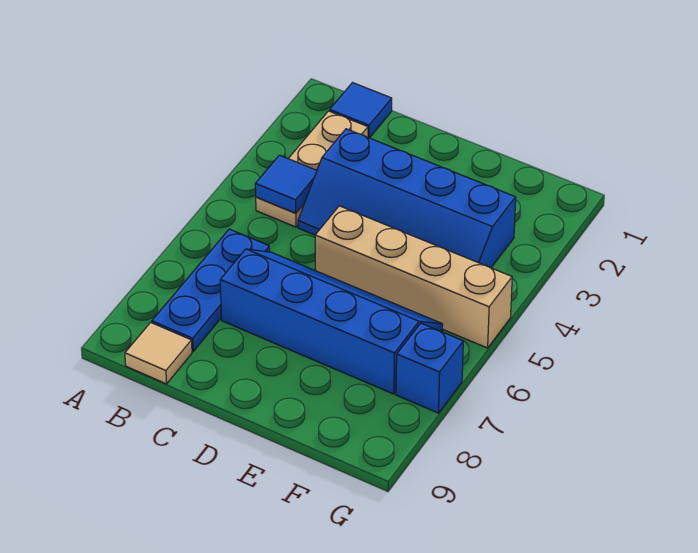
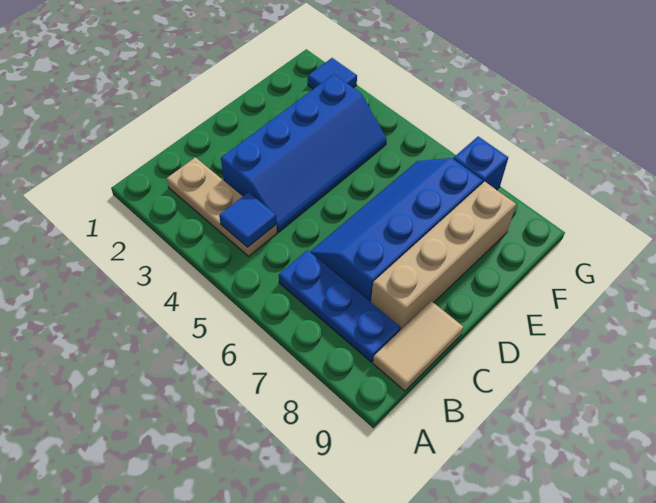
blue tile B1 level 1 -> blue tile G2 level 1
tan tile B9 level 1 -> tan tile B9:C9 level 1
tan brick D5:G5 level 1 -> tan brick C8:F8 level 1

